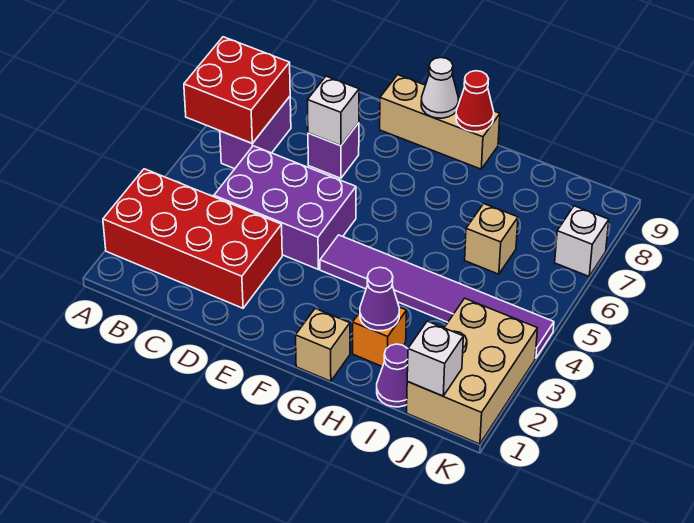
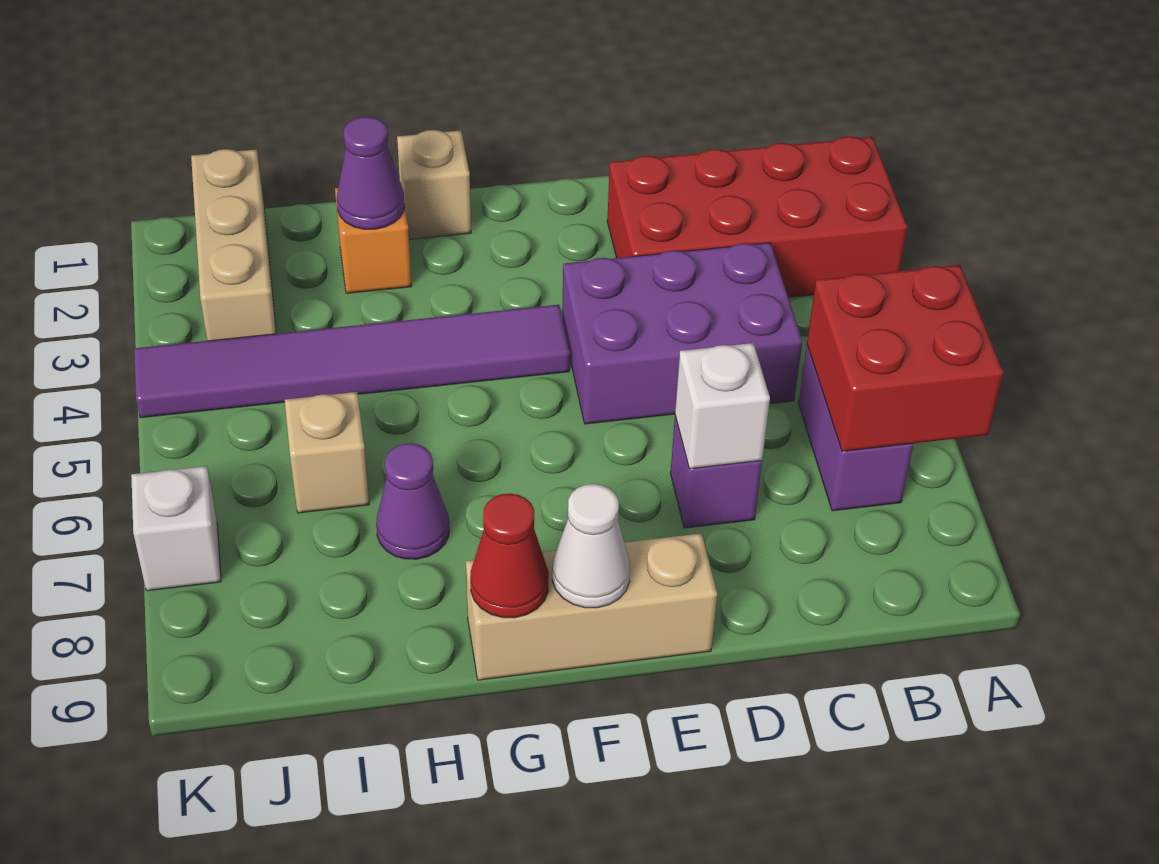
purple cone I1 level 1 -> purple cone H7 level 1
tan brick J1:K3 level 1 -> tan brick J1:J3 level 1
white brick J1 level 2 -> none

